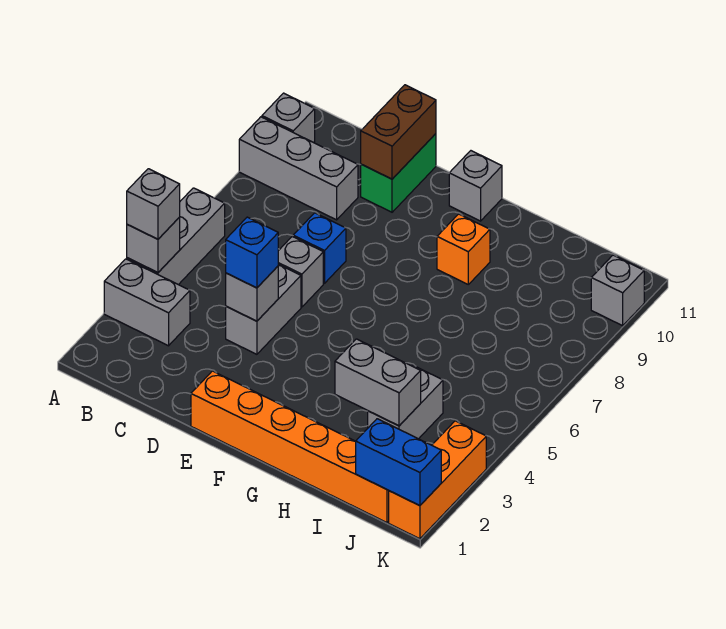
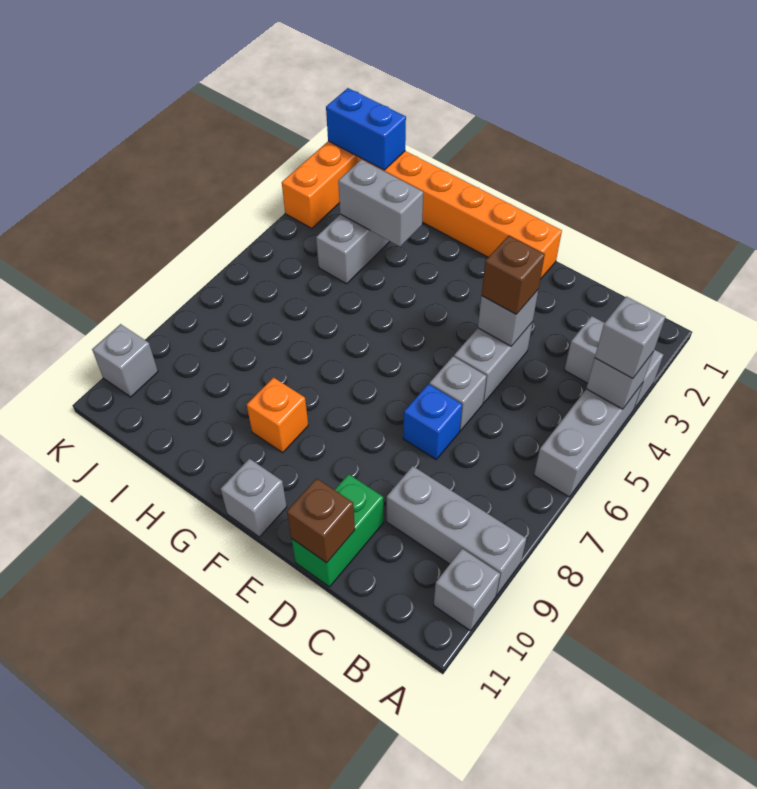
blue brick D4 level 3 -> brown brick D4 level 3
brown brick D10:D11 level 2 -> brown brick D11 level 2

